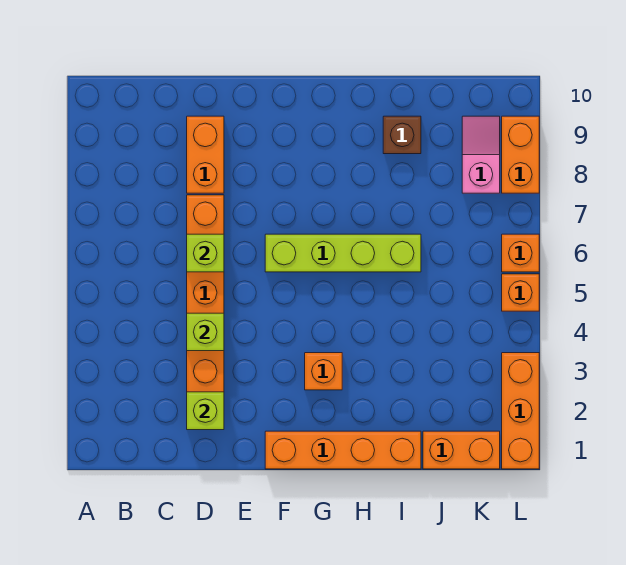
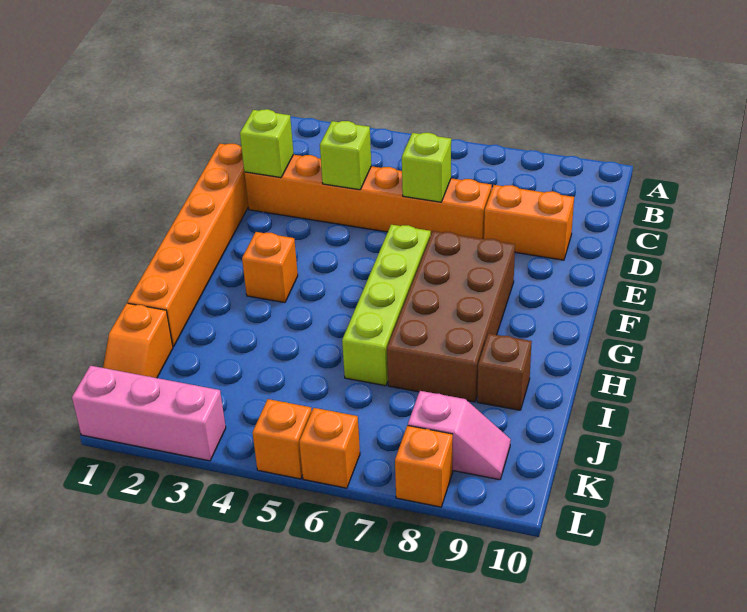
orange brick F1:I1 level 1 -> orange brick D1:I1 level 1
none -> brown brick F7:I8 level 1
orange brick J1:K1 level 1 -> orange slope J1:K1 level 1 top J
orange brick L1:L3 level 1 -> pink brick L1:L3 level 1
orange brick L8:L9 level 1 -> orange brick L8 level 1

